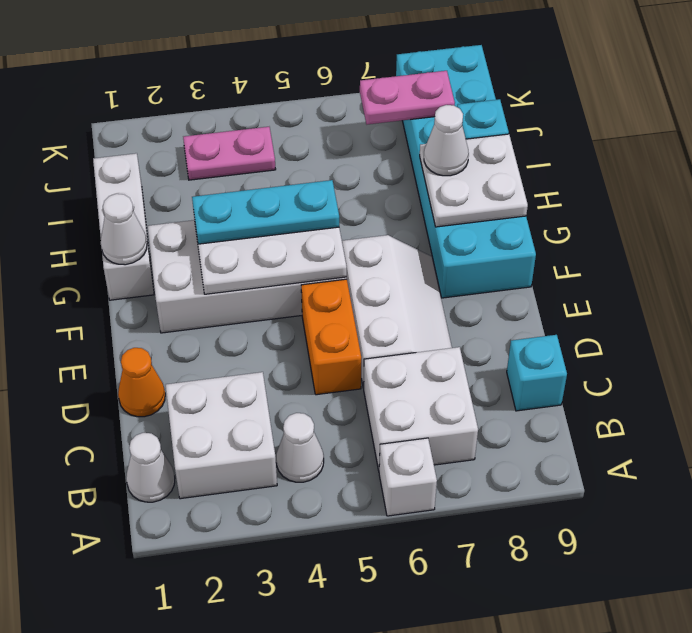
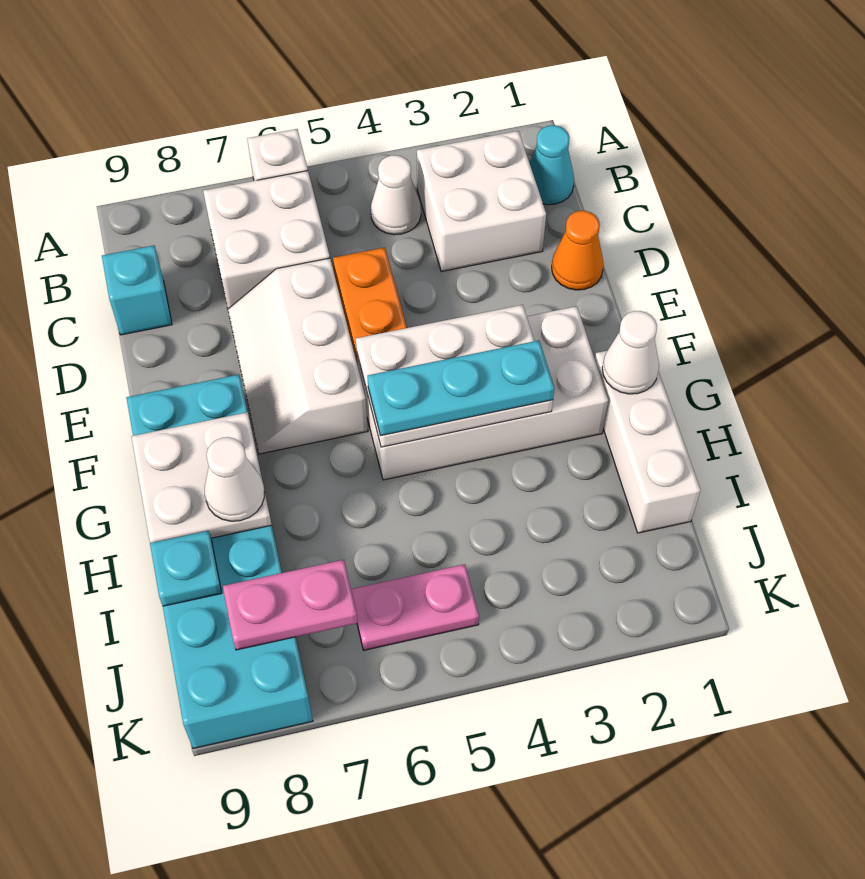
white cone B1 level 1 -> cyan cone B1 level 1
pink plate J3:J4 level 1 -> pink plate J5:J6 level 1

